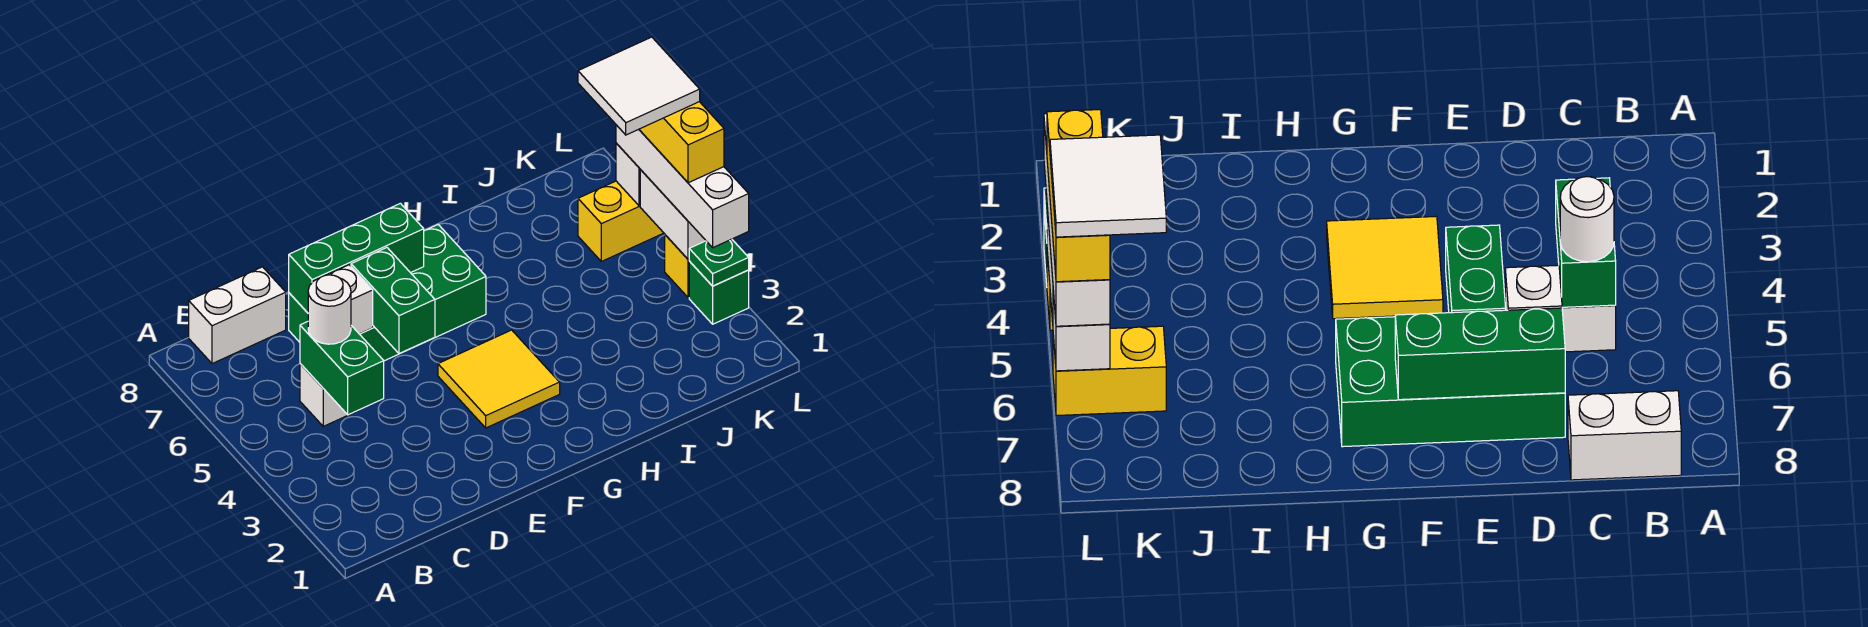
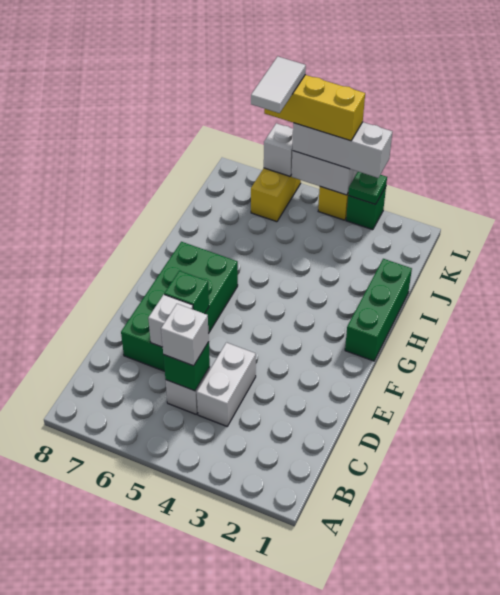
white brick B8:C8 level 1 -> white brick C4:D4 level 1
green brick C4:C5 level 2 -> green brick C5 level 2
white round brick C5 level 3 -> white brick C5 level 3
green brick D7:F7 level 2 -> green brick G1:I1 level 1
green brick E5:E6 level 2 -> green brick E6 level 2
yellow tile F3:G4 level 1 -> none
white tile K5:L6 level 5 -> white tile K6:L6 level 5
white brick L3:L6 level 3 -> white brick L3:L5 level 3

